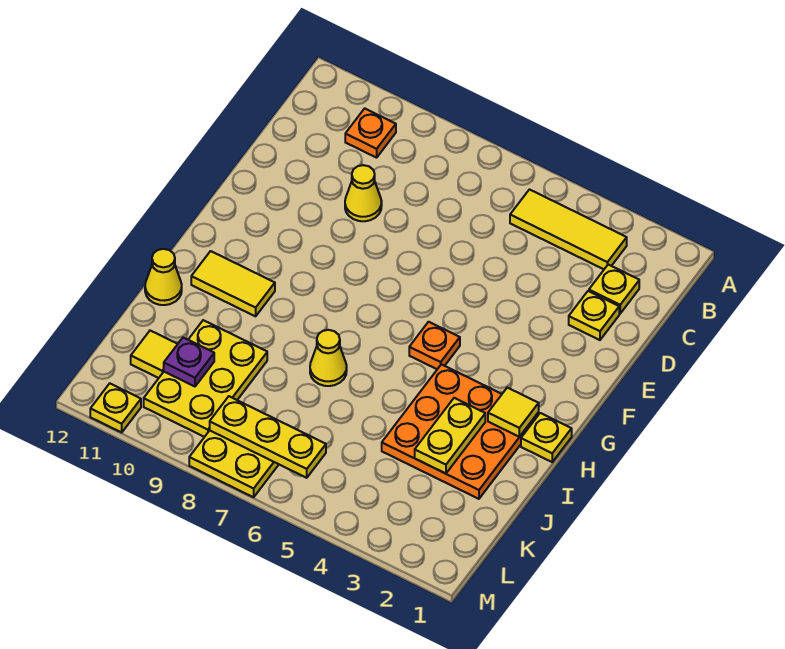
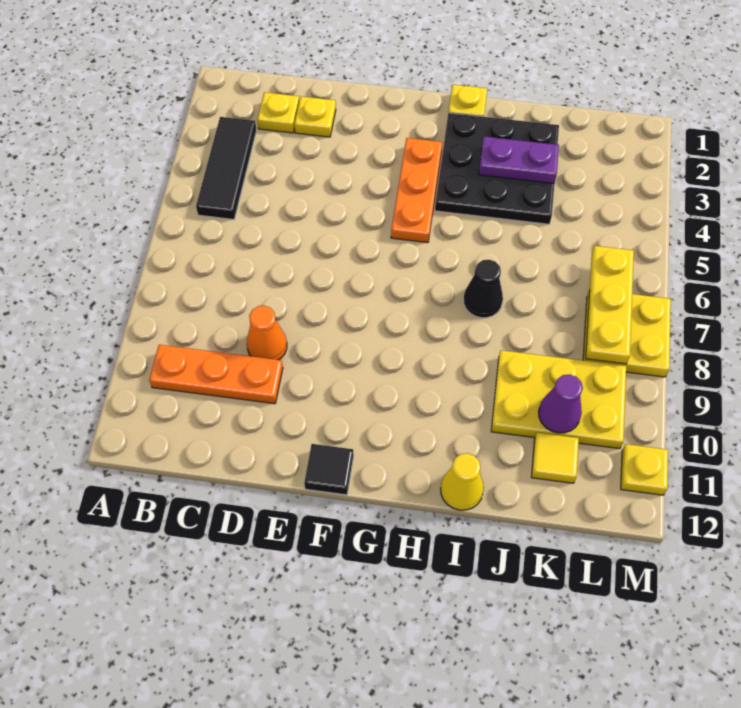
yellow tile B3:B5 level 1 -> black tile B3:B5 level 1
orange plate B10 level 1 -> orange plate B10:D10 level 1
yellow cone D9 level 1 -> orange cone D9 level 1
none -> black tile F12 level 1
orange plate G5 level 1 -> orange plate G3:G5 level 1
orange plate H2:J4 level 1 -> black plate H2:J4 level 1
yellow tile H2 level 2 -> none
yellow tile H10:H11 level 1 -> none
yellow plate I3:J3 level 2 -> purple plate I3:J3 level 2
yellow cone I7 level 1 -> black cone I7 level 1
purple plate K10 level 2 -> purple cone K10 level 2

